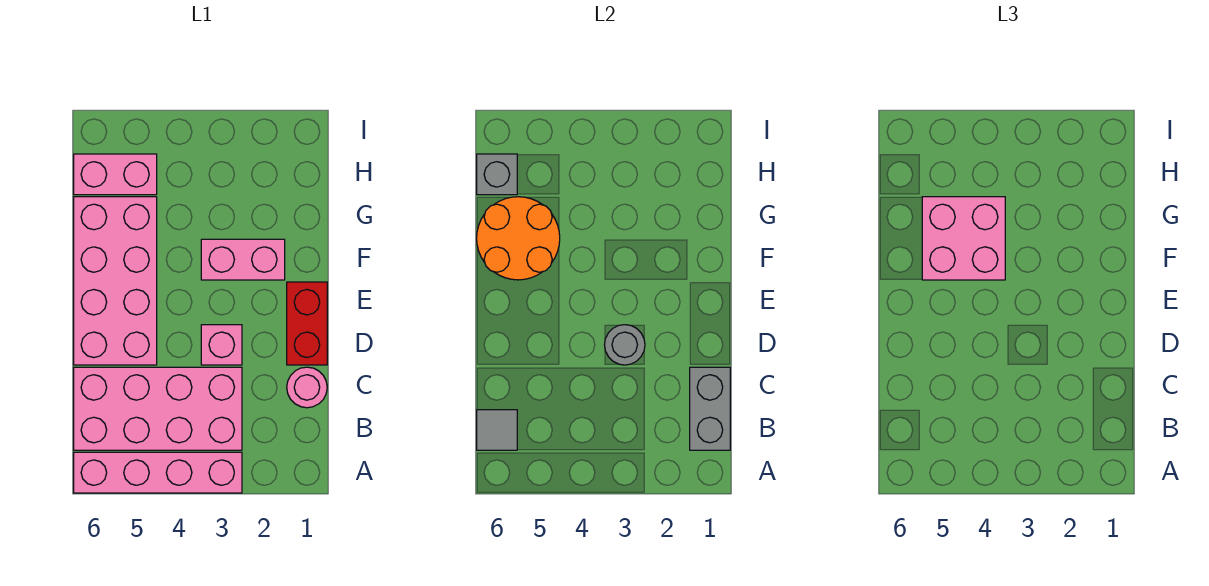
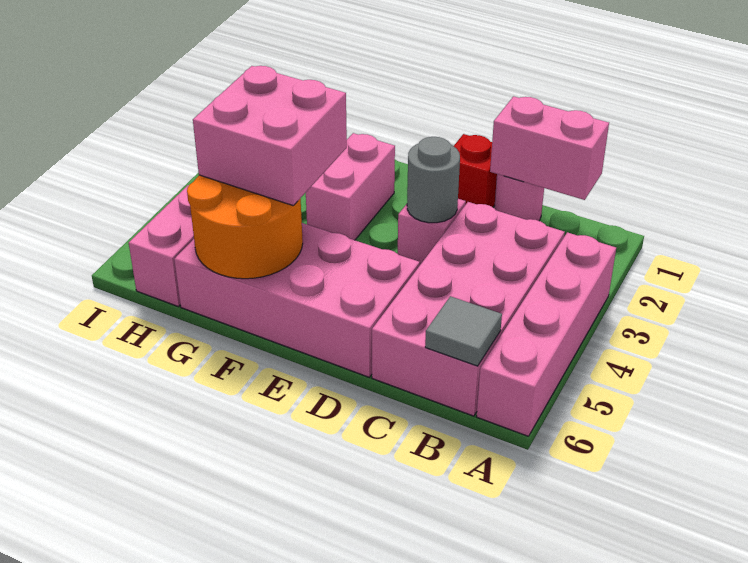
grey brick B1:C1 level 2 -> pink brick B1:C1 level 2
red brick D1:E1 level 1 -> red brick D1 level 1
grey brick H6 level 2 -> none

